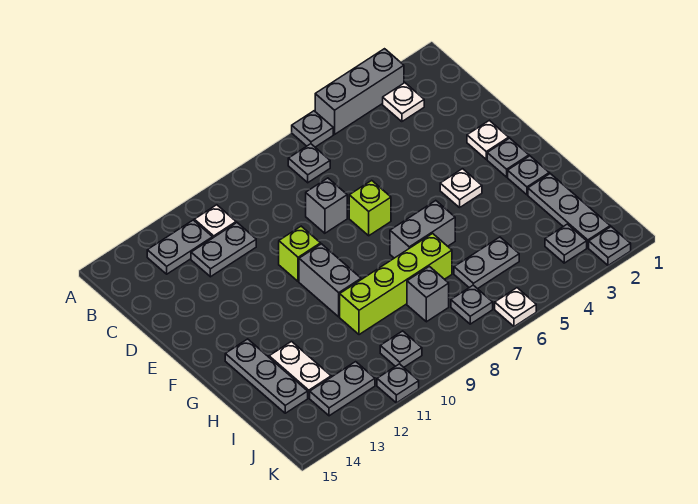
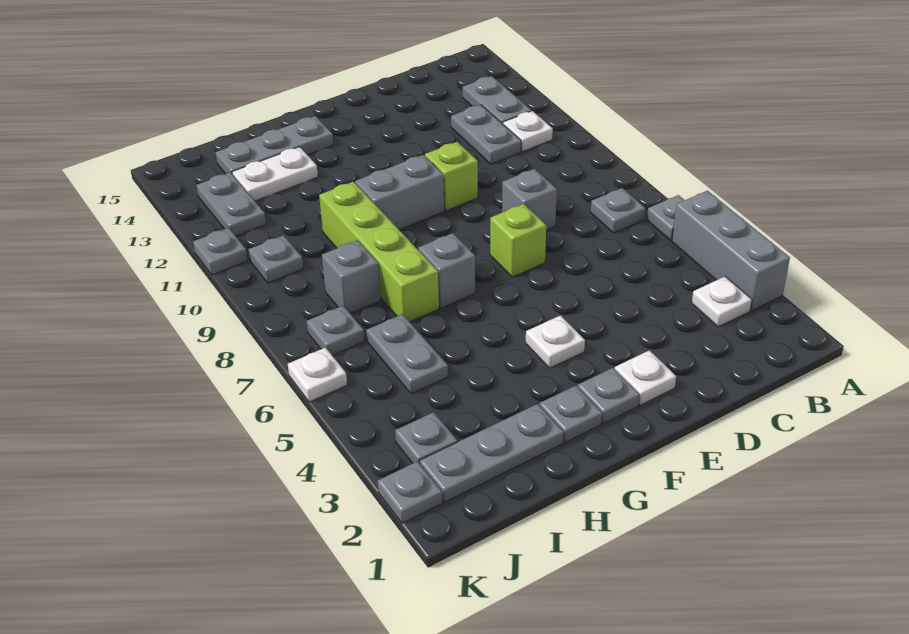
grey brick G6:G7 level 1 -> grey brick G7 level 1

